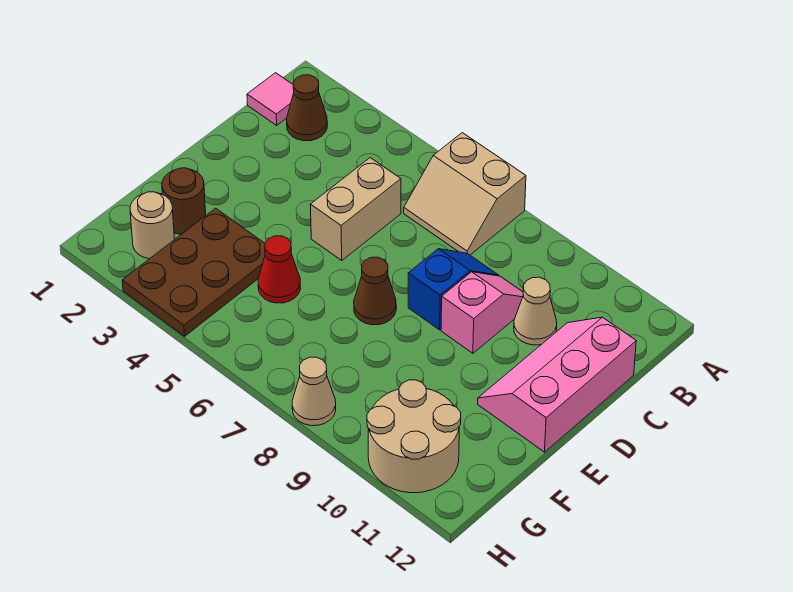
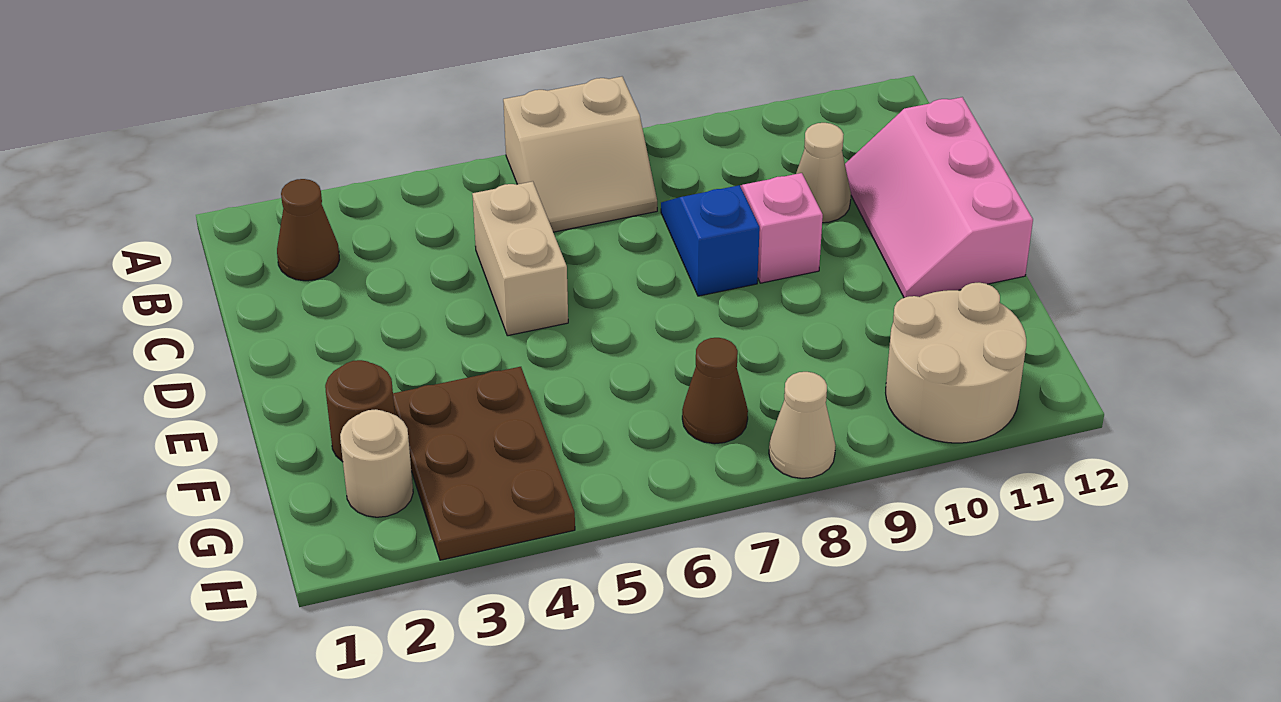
pink tile B1 level 1 -> none
brown cone E7 level 1 -> brown cone G7 level 1
red cone F5 level 1 -> none

